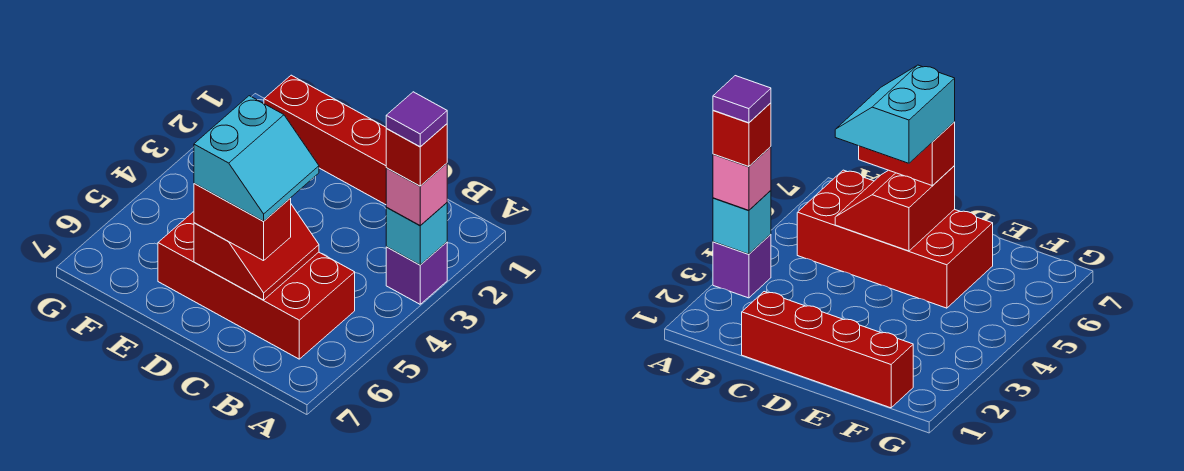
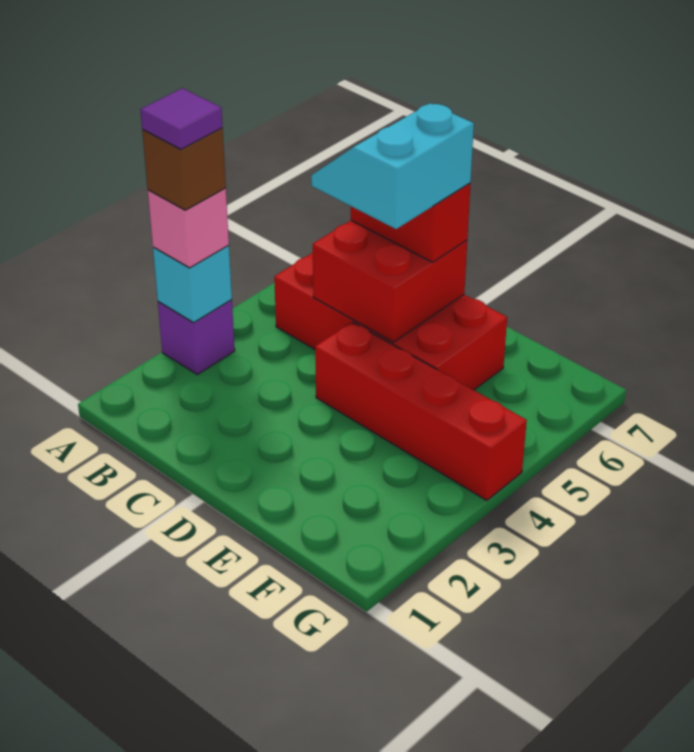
red brick A3 level 4 -> brown brick A3 level 4
red brick C1:F1 level 1 -> red brick D4:G4 level 1
red slope C5:D6 level 2 top D -> red brick C5:D6 level 2

